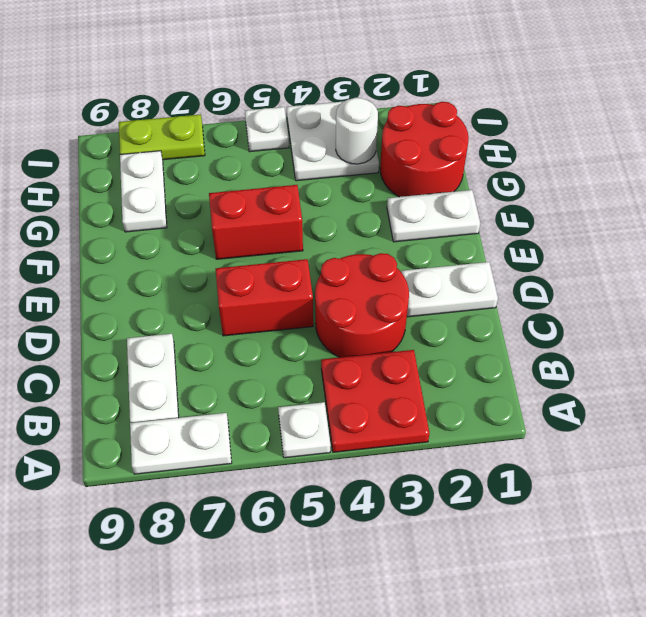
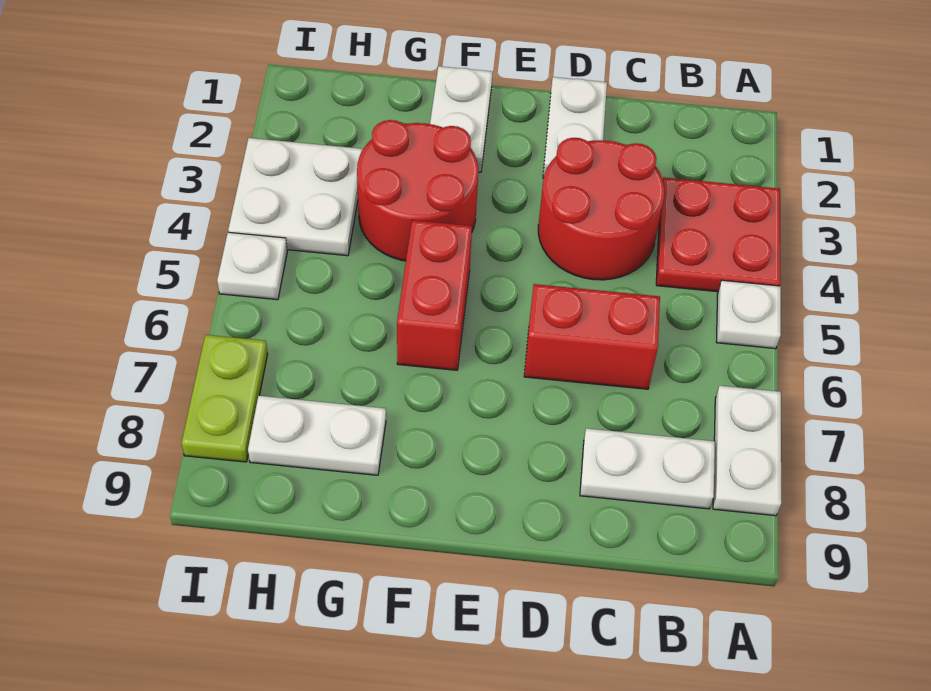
red brick D5:D6 level 1 -> red brick C6:D6 level 1
red round brick G1:H2 level 1 -> red round brick F3:G4 level 1
white round brick H3 level 2 -> none

